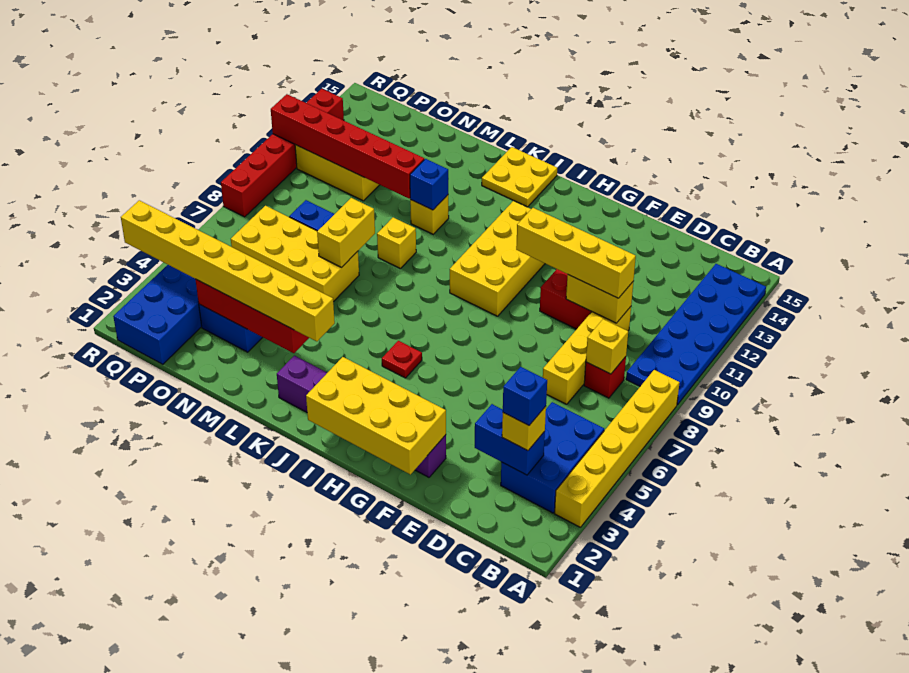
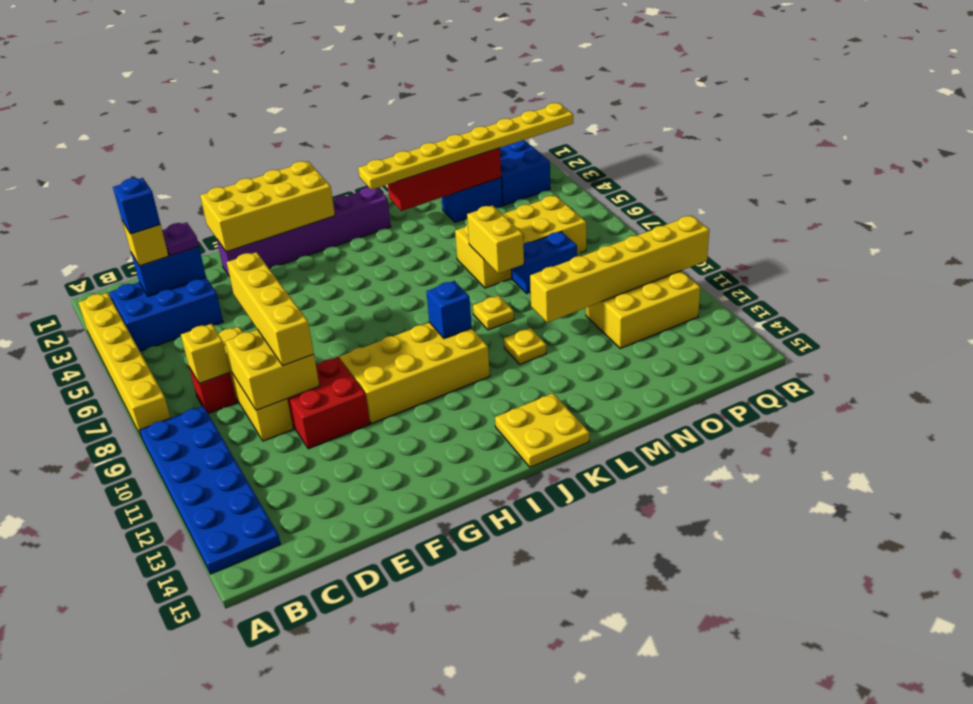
blue brick B3:C5 level 1 -> blue brick B3:D4 level 1
none -> purple plate D3 level 3
yellow brick D10:E10 level 2 -> yellow brick D9:E10 level 2
yellow brick D10:G10 level 3 -> yellow brick E7:E10 level 3
yellow brick H9:I12 level 1 -> yellow brick G10:J11 level 1
red plate I5 level 1 -> none
yellow brick K3:R3 level 3 -> yellow plate K3:R3 level 3
yellow brick L9 level 1 -> yellow plate L9 level 1
yellow brick L11 level 1 -> yellow plate L11 level 1
blue brick L11 level 2 -> blue brick J10 level 2
red brick M11:R11 level 2 -> yellow brick M11:R11 level 2
red brick R8:R13 level 1 -> none

